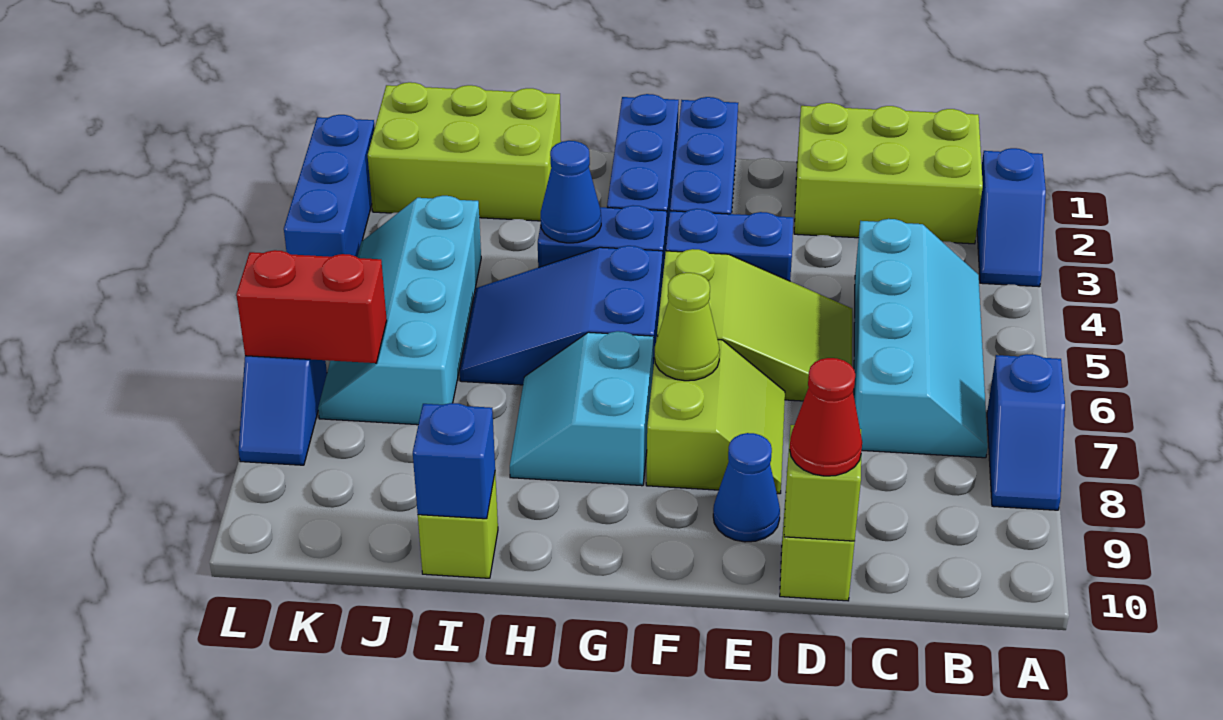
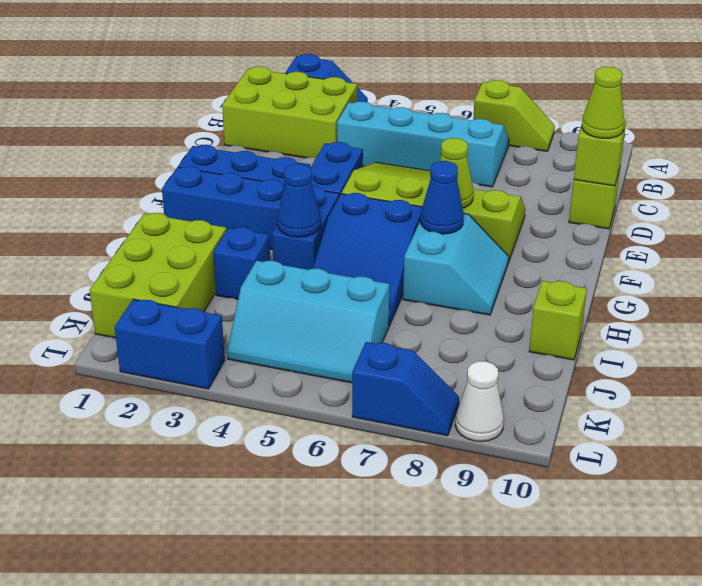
blue slope A7:A8 level 1 top 7 -> lime slope A7:A8 level 1 top 7
lime brick B1:D2 level 1 -> lime brick B1:C3 level 1
red cone D10 level 3 -> lime cone D10 level 3
blue cone E9 level 1 -> blue cone G7 level 2
cyan slope G7:H8 level 1 top G -> cyan slope G7:H8 level 1 top 7
blue brick I10 level 2 -> blue brick I3 level 1
cyan slope J4:K7 level 1 top J -> cyan slope J4:K6 level 1 top J
red brick K7:L7 level 2 -> none
blue brick L2:L4 level 1 -> blue brick L2:L3 level 1
none -> white cone L9 level 1

